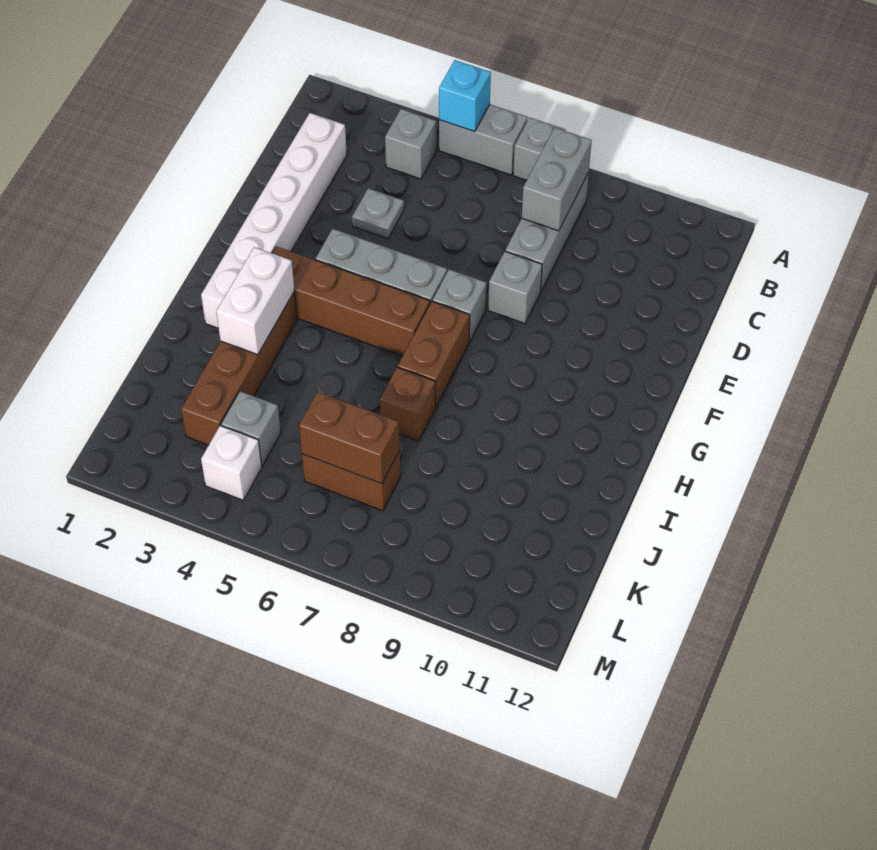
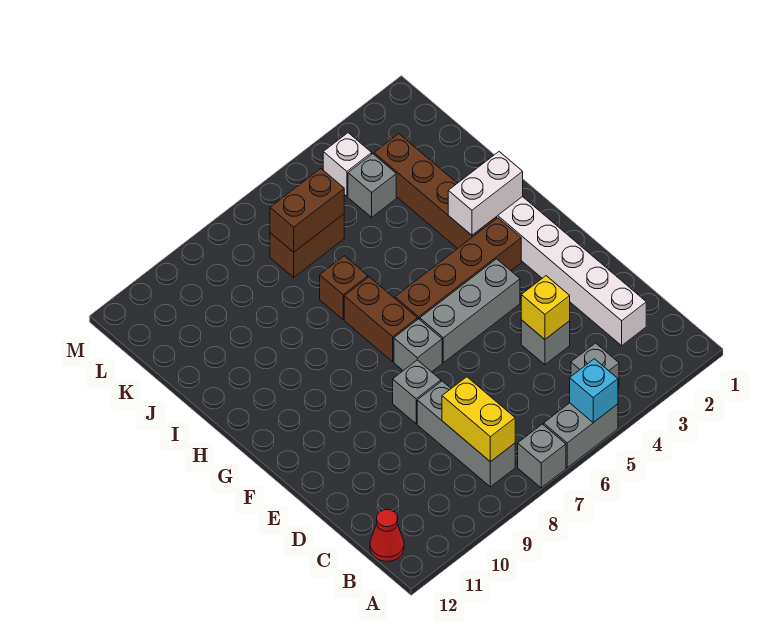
grey brick B8:C8 level 2 -> yellow brick B8:C8 level 2
none -> red cone B12 level 1
grey plate D4 level 1 -> grey brick D4 level 1
none -> yellow brick D4 level 2
white brick H3:I3 level 2 -> white brick H2:H3 level 2

